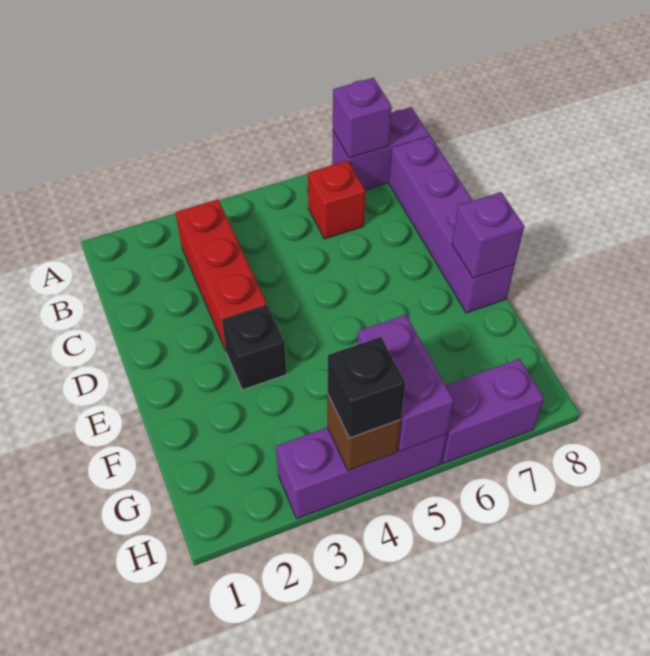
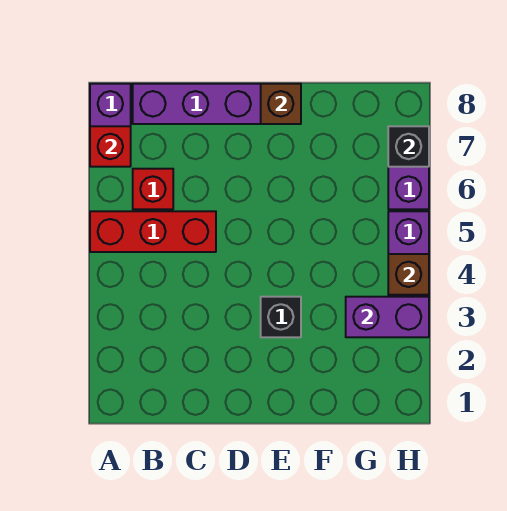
purple brick A7 level 2 -> red brick A7 level 2
red brick B3:D3 level 1 -> red brick A5:C5 level 1
purple brick E8 level 2 -> brown brick E8 level 2
purple brick G5:H5 level 2 -> purple brick G3:H3 level 2
black brick H4 level 3 -> black brick H7 level 2

